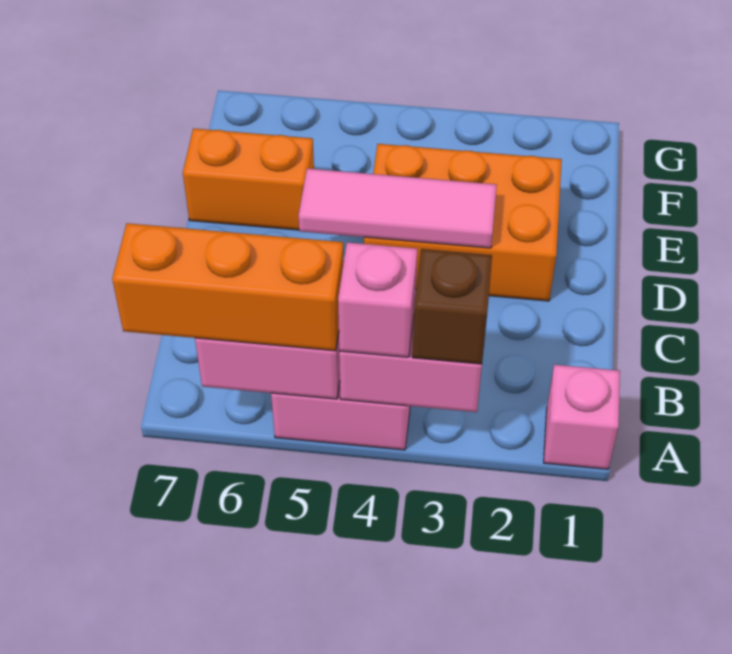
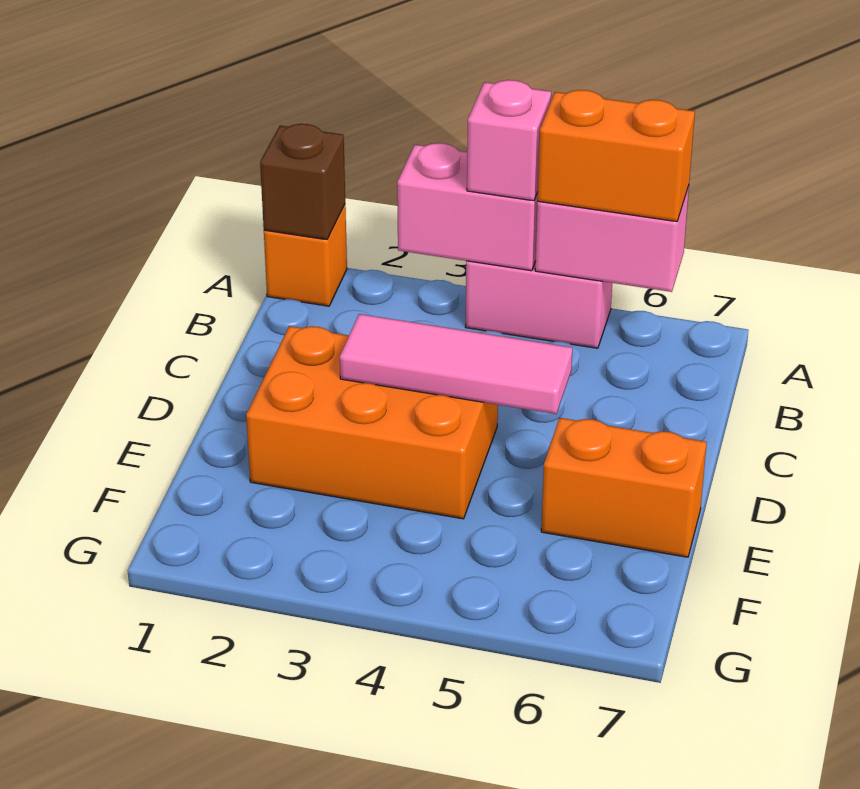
pink brick A1 level 1 -> orange brick A1 level 1
brown brick A3 level 3 -> brown brick A1 level 2
orange brick A5:A7 level 3 -> orange brick A5:A6 level 3

